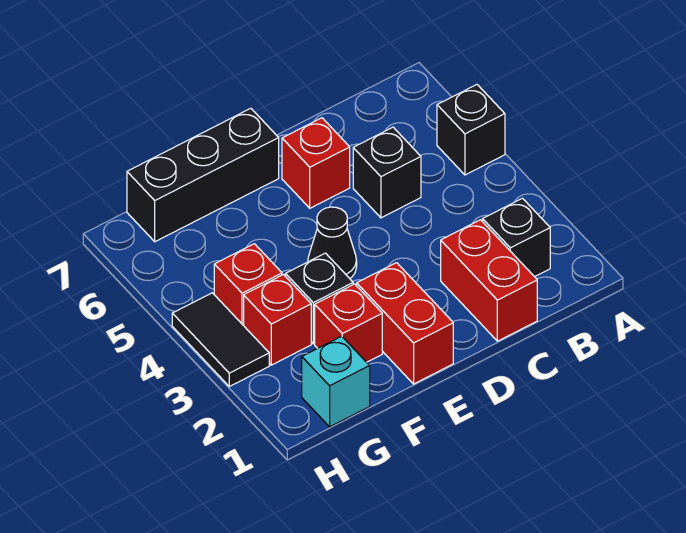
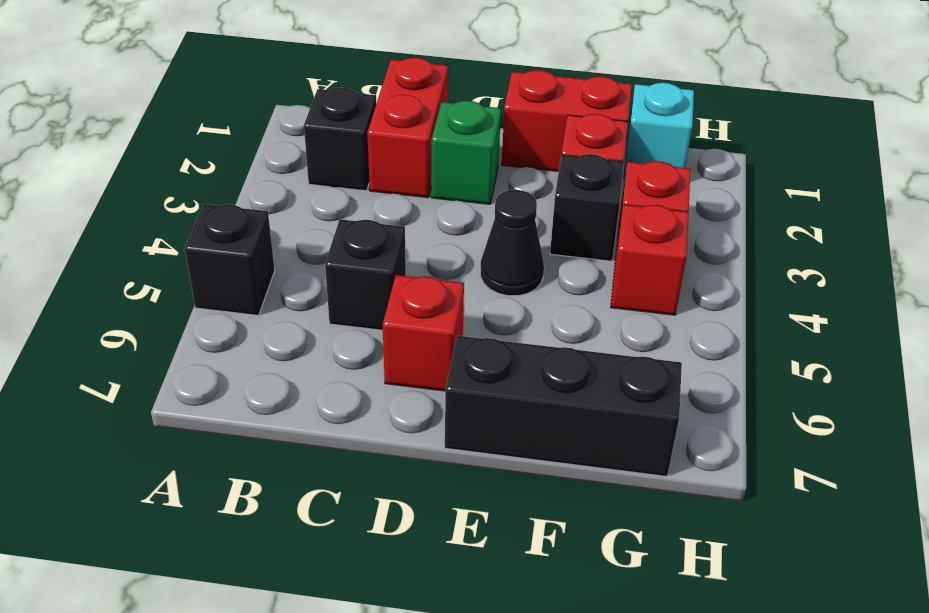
none -> green brick D2 level 1
red brick E1:E2 level 1 -> red brick E1:F1 level 1
black tile H3:H4 level 1 -> none

